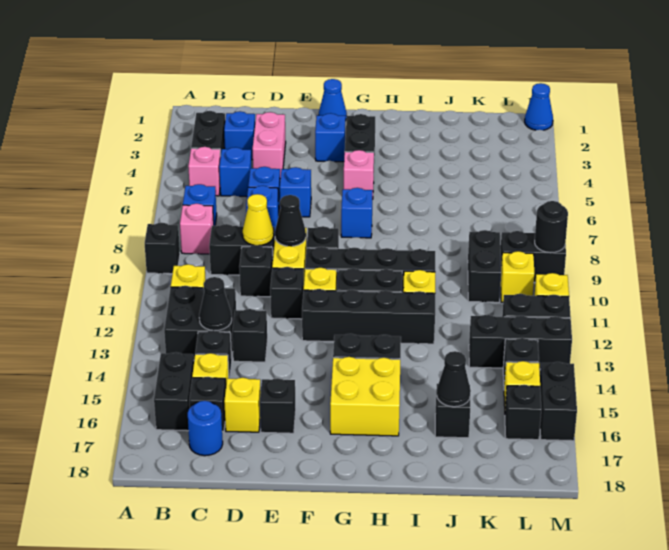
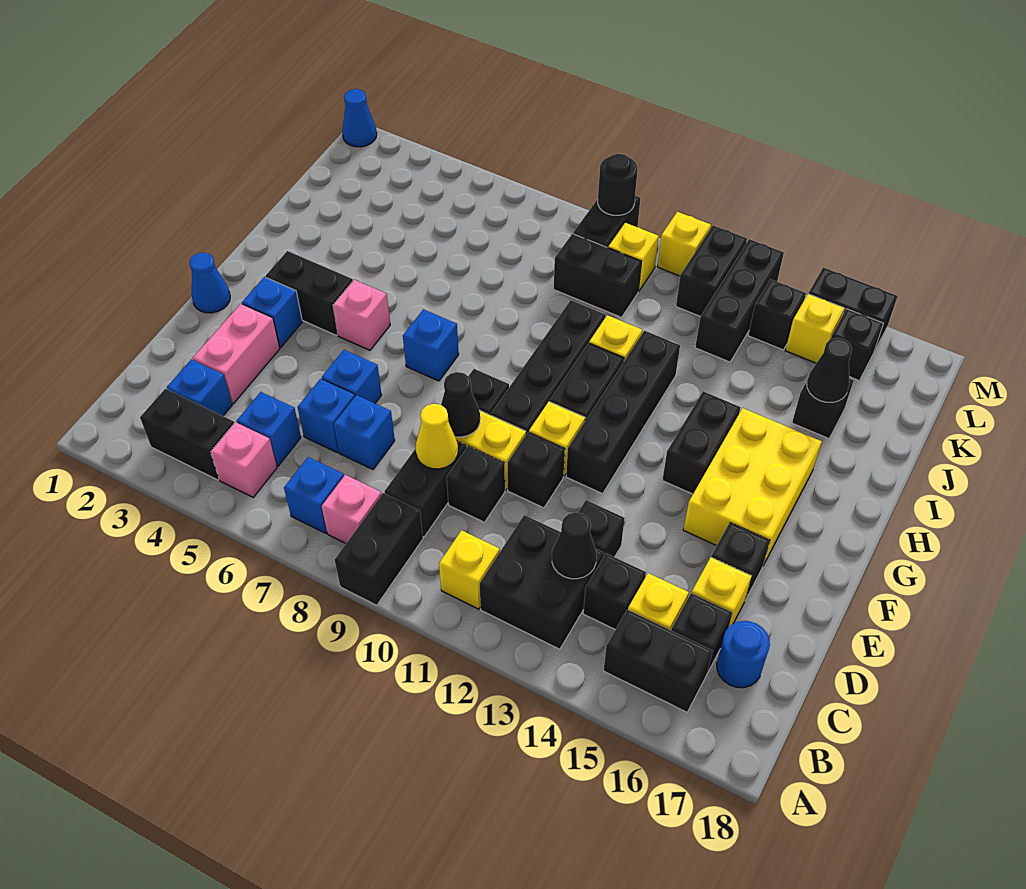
black brick A9 level 1 -> black brick A9:B9 level 1
pink brick D3:D4 level 1 -> pink brick D3:E3 level 1
yellow brick G15:H16 level 1 -> yellow brick F15:H16 level 1

